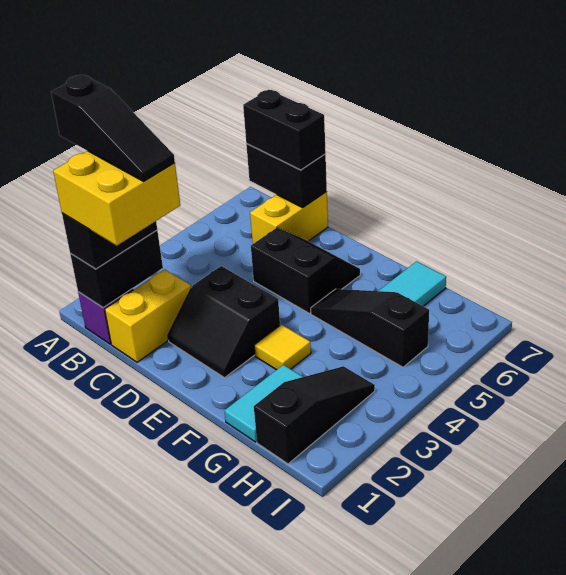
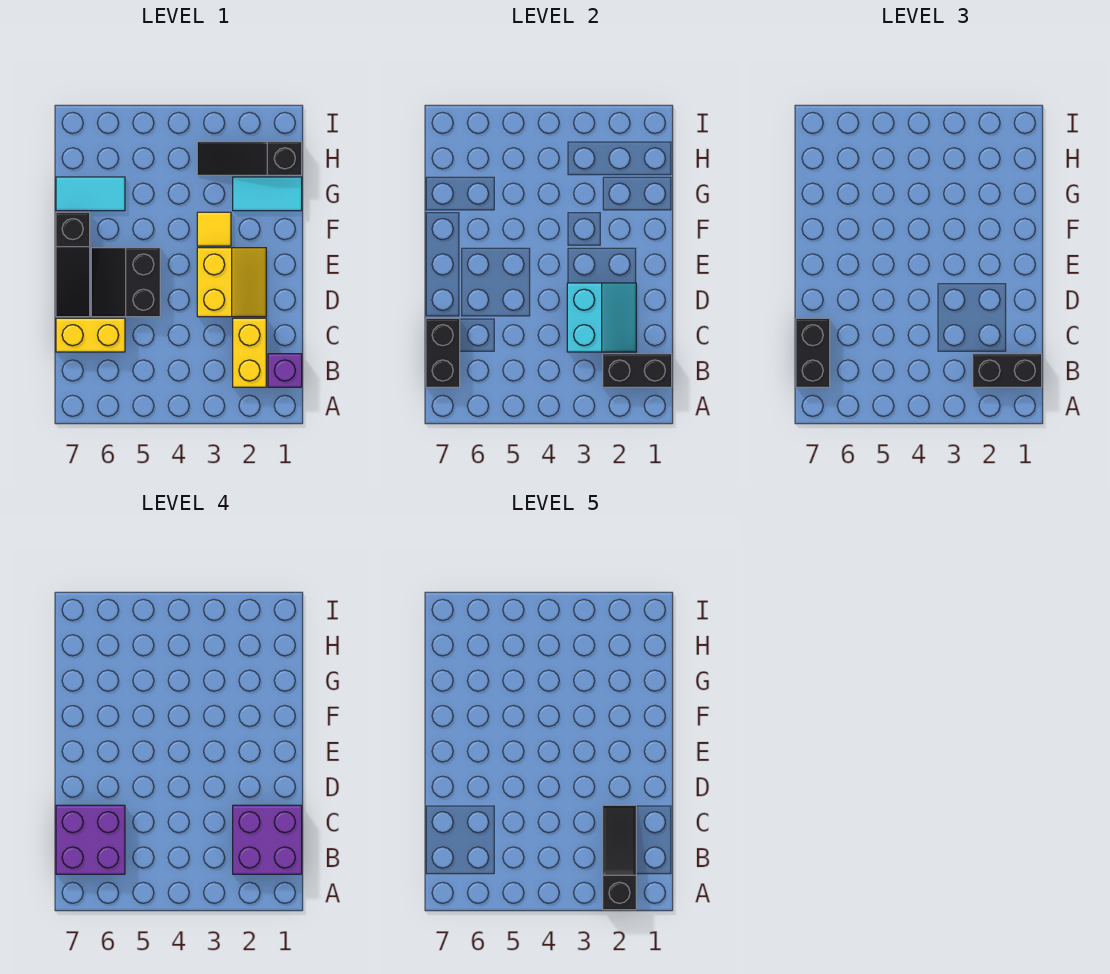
yellow brick B1:C2 level 4 -> purple brick B1:C2 level 4
none -> purple brick B6:C7 level 4
yellow brick C1:C2 level 1 -> yellow brick B2:C2 level 1
none -> cyan slope C2:D3 level 2 top 3
black slope D2:E3 level 1 top 3 -> yellow slope D2:E3 level 1 top 3
black slope F5:H5 level 1 top H -> black slope D7:F7 level 1 top F

